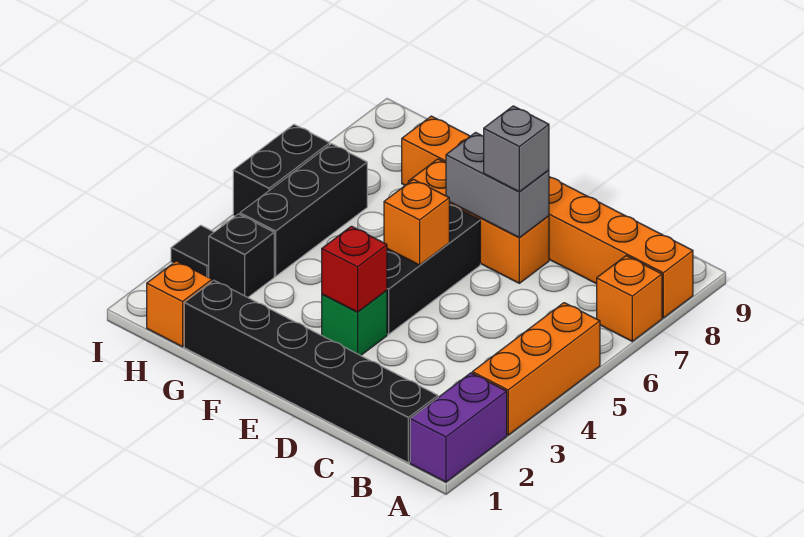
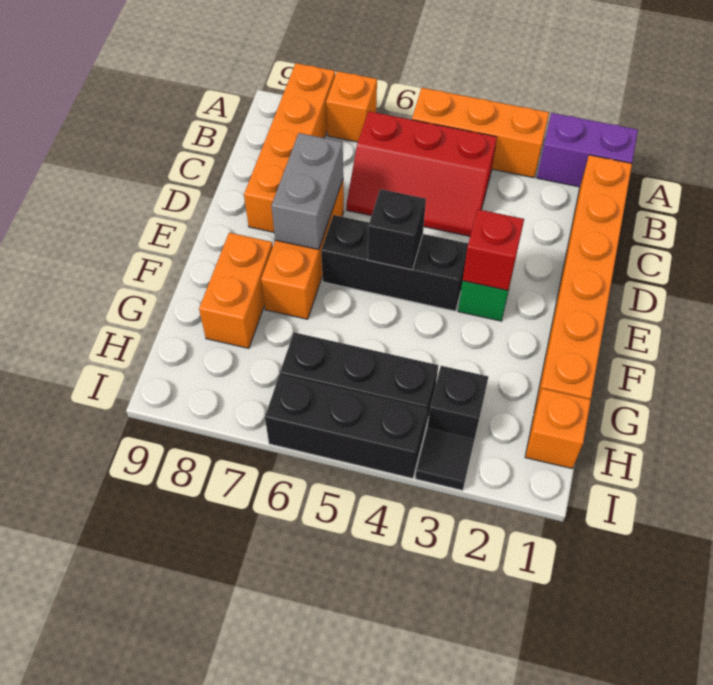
black brick B1:G1 level 1 -> orange brick B1:G1 level 1
none -> red slope B4:C6 level 1 top B
grey brick D7 level 3 -> none
orange brick E5 level 2 -> black brick E5 level 2
black brick I5:I6 level 1 -> black brick I4:I6 level 1

